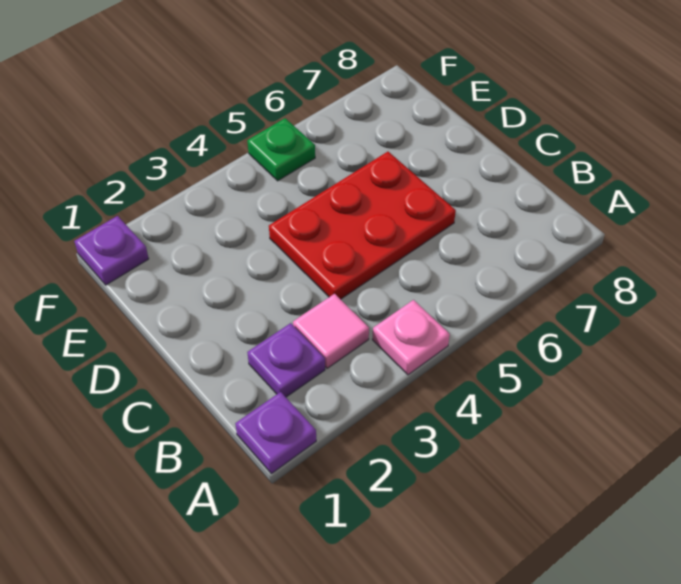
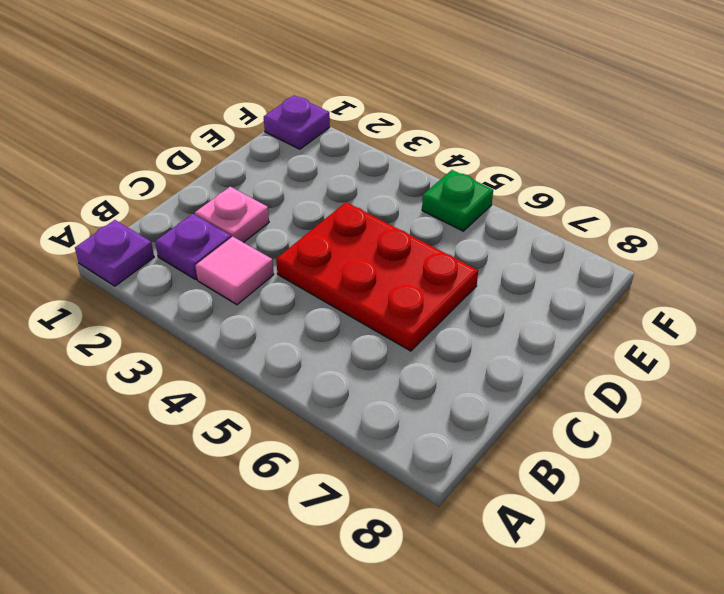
pink plate A4 level 1 -> pink plate C2 level 1

